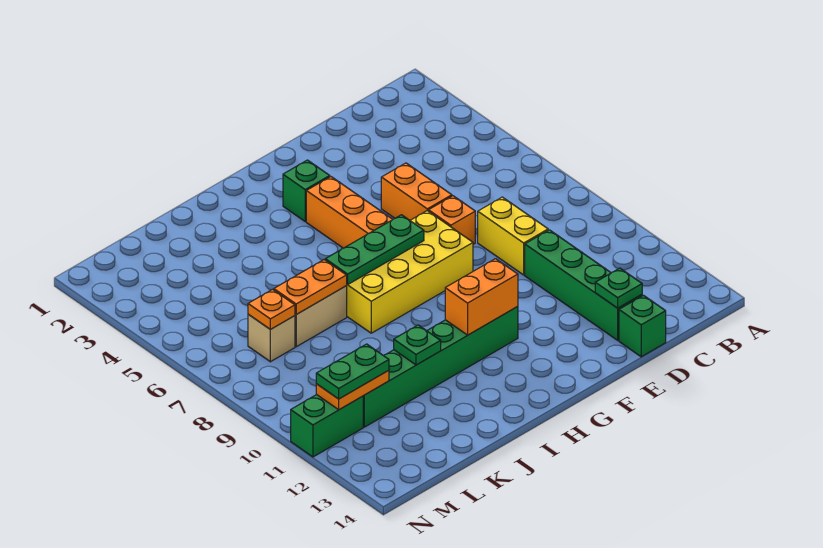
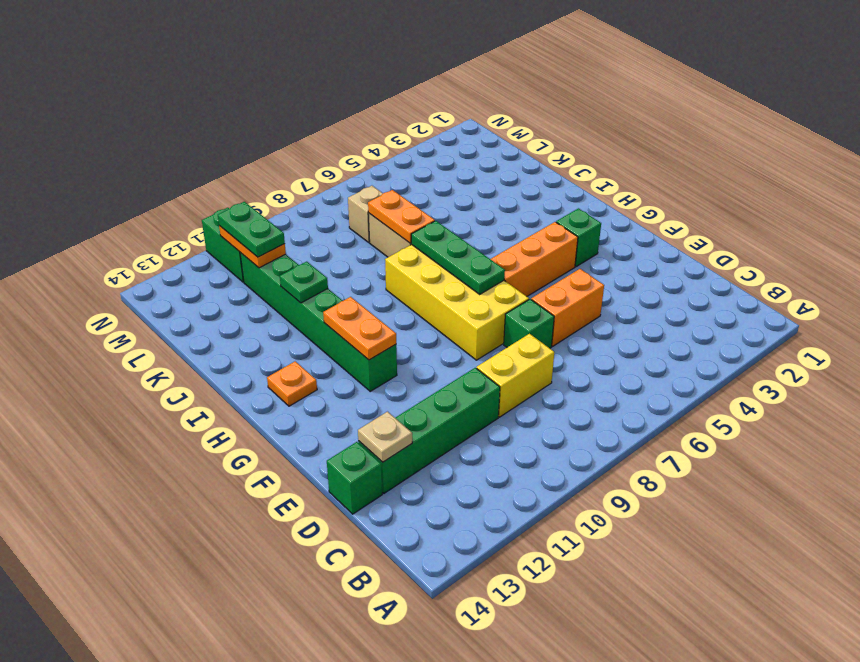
green plate D13 level 2 -> tan plate D13 level 2
orange brick E7 level 1 -> green brick E7 level 1
orange brick G11:H11 level 2 -> orange plate G11:H11 level 2
orange plate L7 level 2 -> orange plate H13 level 1

